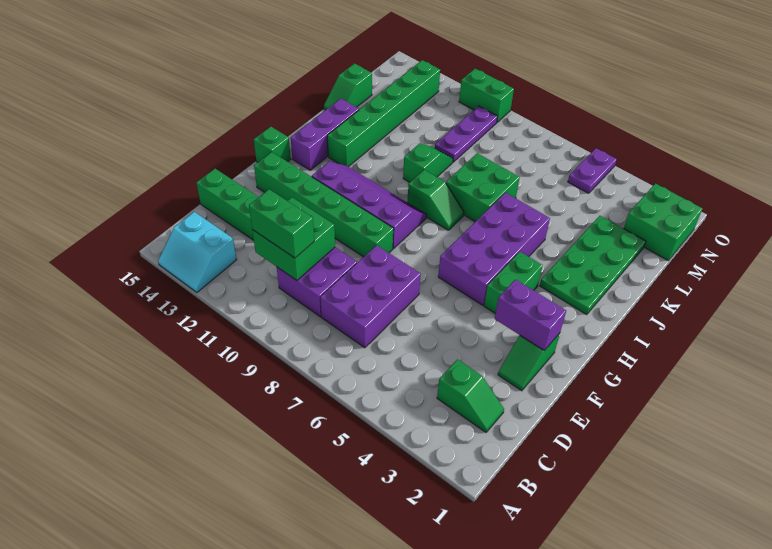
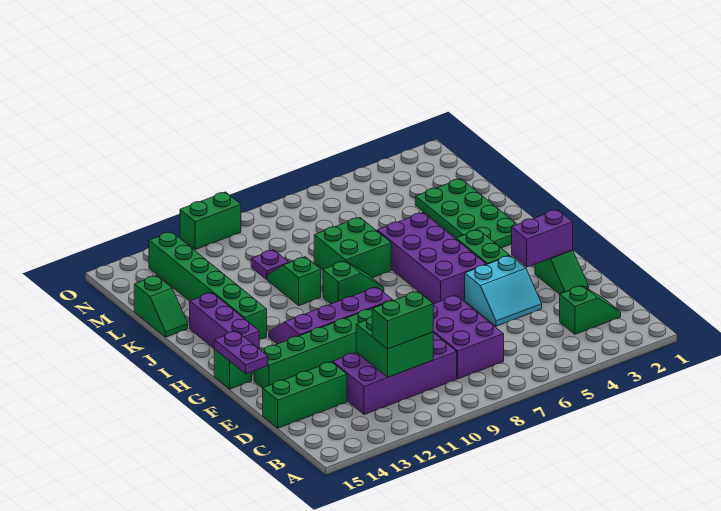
cyan slope A13:B14 level 1 top B -> cyan slope E4:F5 level 1 top F
purple brick C9:D10 level 1 -> purple brick C9:D12 level 1
purple plate L10:N10 level 1 -> purple plate L10 level 1
green brick M1:N2 level 1 -> none
purple plate N5:O5 level 1 -> purple plate F15:G15 level 2

